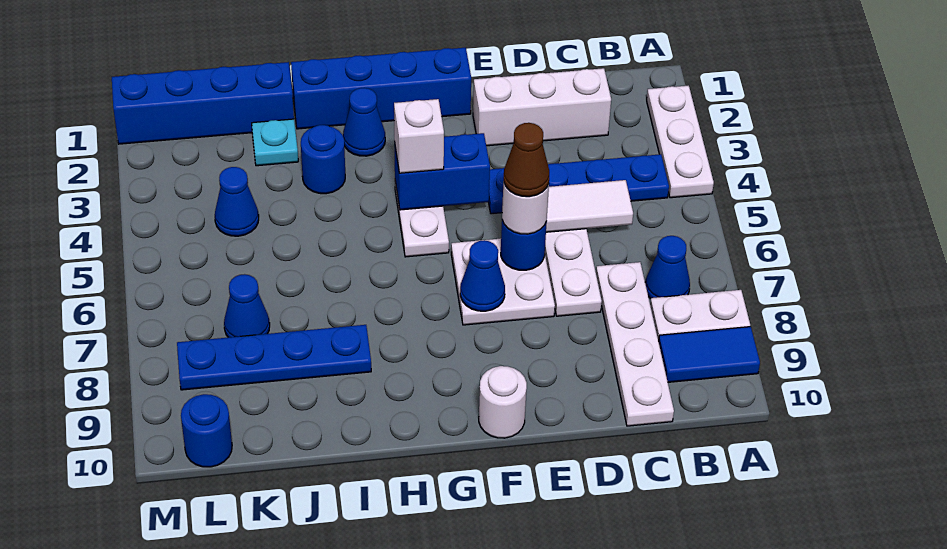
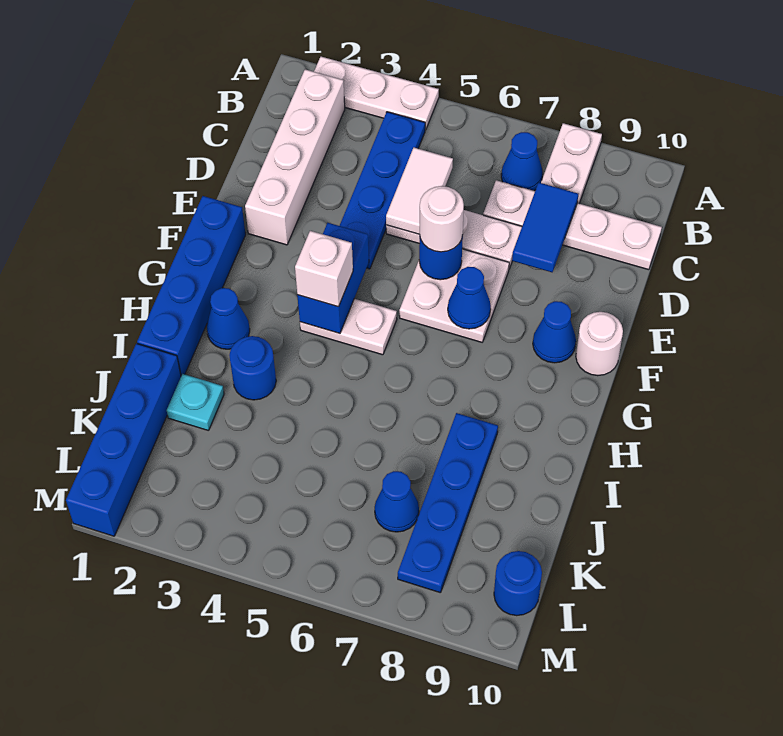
blue tile A9:B9 level 1 -> blue tile C8:D8 level 2
white brick C2:E2 level 1 -> white brick B2:E2 level 1
brown cone E6 level 4 -> none
blue cone K4 level 1 -> blue cone F9 level 1

